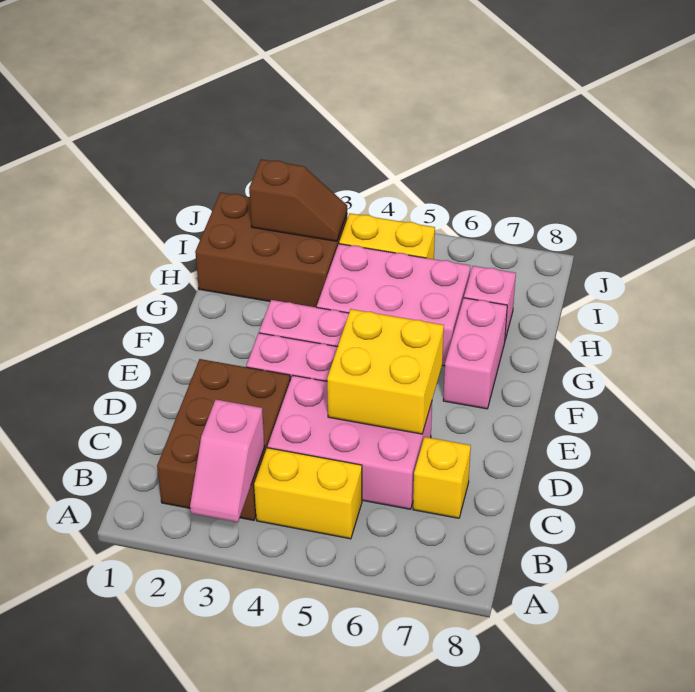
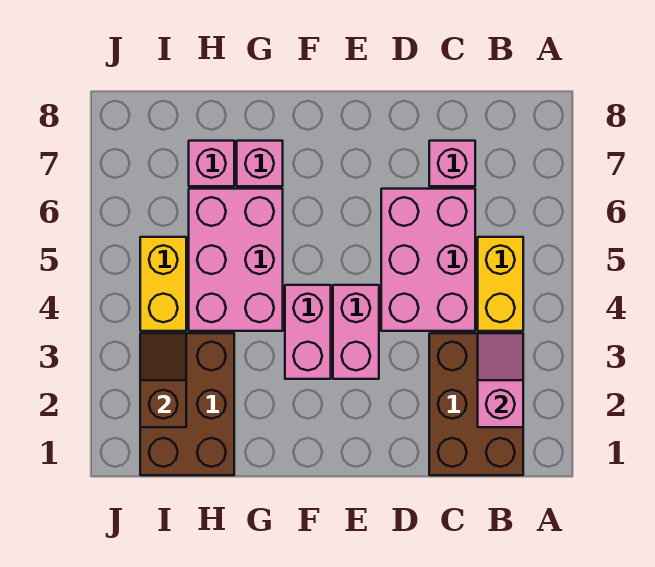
pink slope A3:B3 level 2 top B -> pink slope B2:B3 level 2 top 2
brown brick B2:D3 level 1 -> brown brick B1:C3 level 1
yellow brick C7 level 1 -> pink brick C7 level 1
yellow brick D5:E6 level 2 -> none
pink brick F7:G7 level 1 -> pink brick G7 level 1

